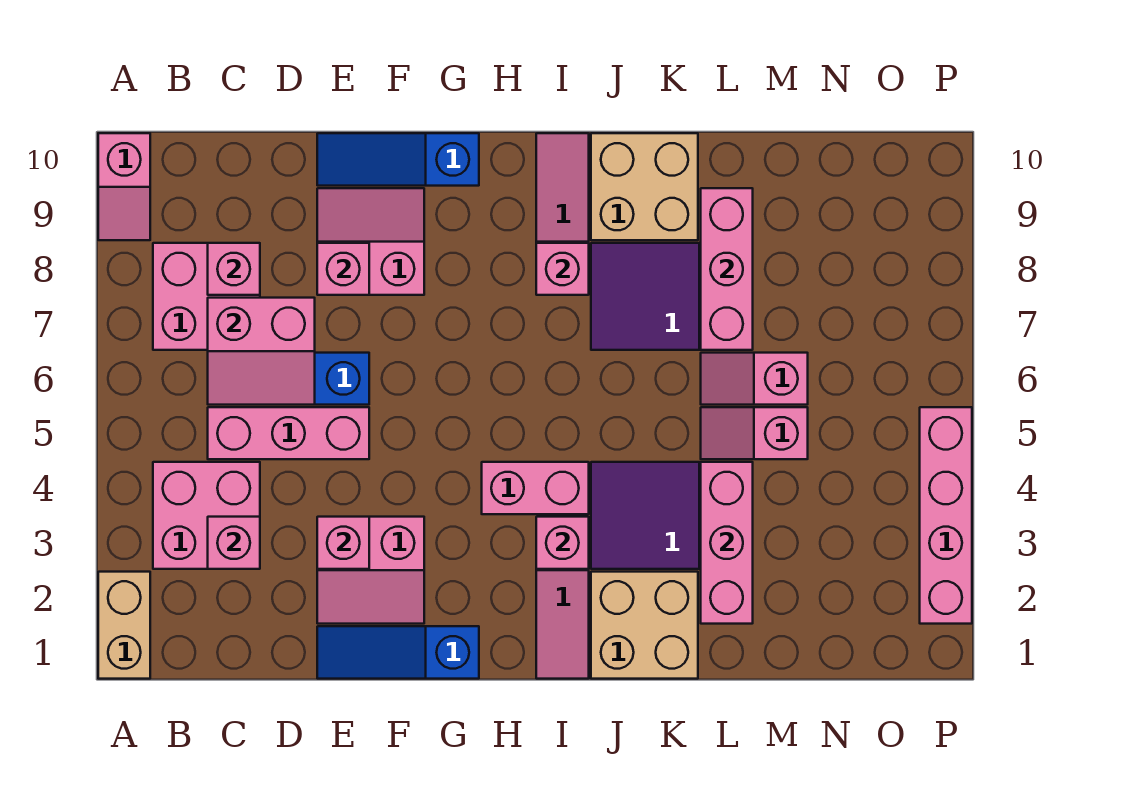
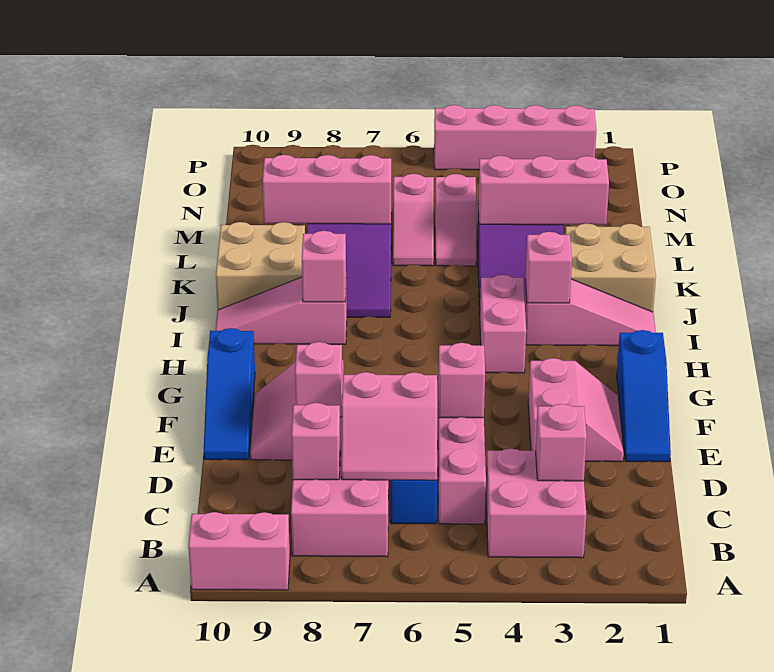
tan brick A1:A2 level 1 -> none
pink slope A9:A10 level 1 top 10 -> pink brick A9:A10 level 1
pink slope C6:D7 level 2 top 7 -> pink slope C6:D7 level 2 top D
pink brick E3 level 2 -> pink brick E5 level 2

